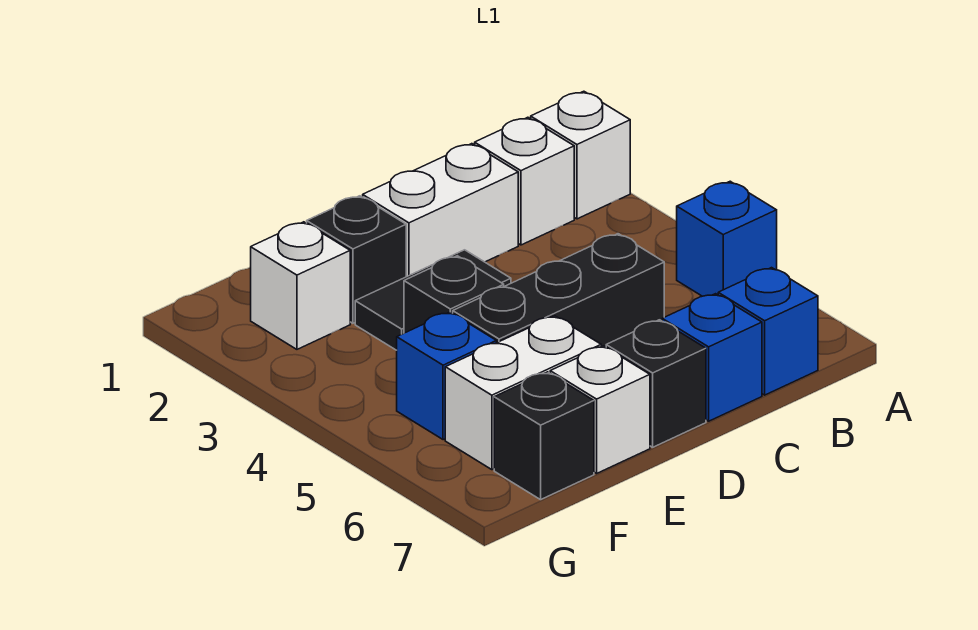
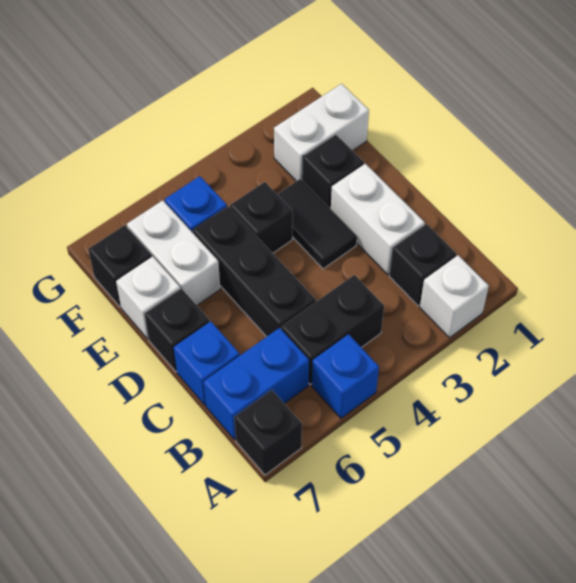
none -> black brick A7 level 1
white brick B2 level 1 -> black brick B2 level 1
none -> black brick B4:B5 level 1
blue brick B7 level 1 -> blue brick B6:B7 level 1
white brick F2 level 1 -> white brick F1:F2 level 1

